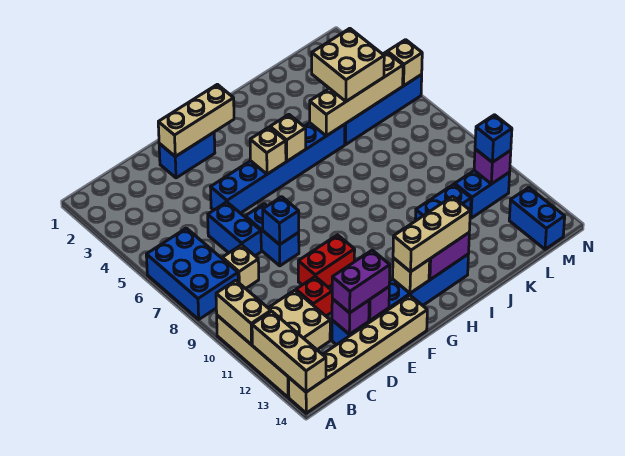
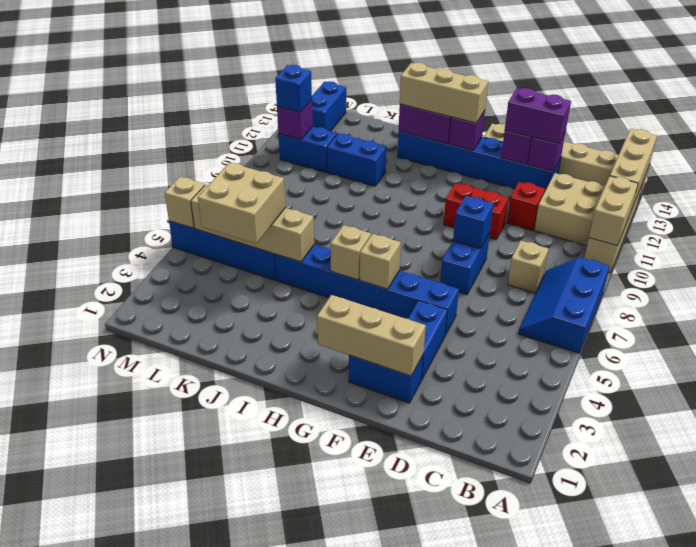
blue brick A6:B8 level 1 -> blue slope A6:B8 level 1 top A
blue brick D6:D7 level 1 -> blue brick E3:E4 level 1
tan brick G13 level 2 -> purple brick G13 level 2

